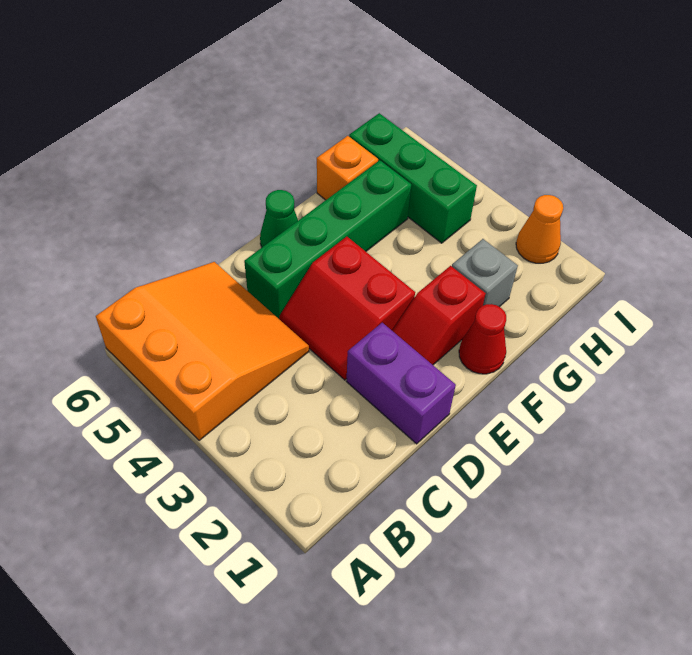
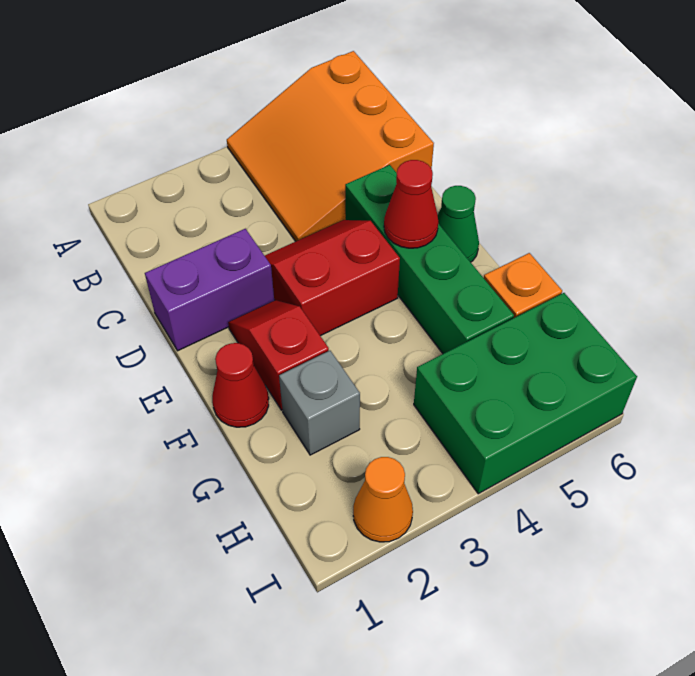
orange slope A4:C6 level 1 top A -> orange slope A4:C6 level 1 top 6
none -> red cone E5 level 2
green brick H4:H6 level 1 -> green brick H4:I6 level 1

